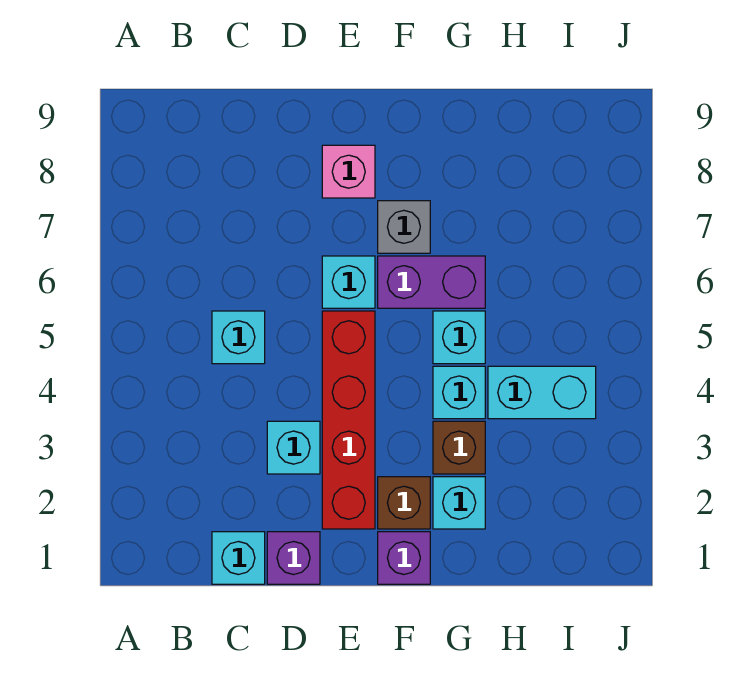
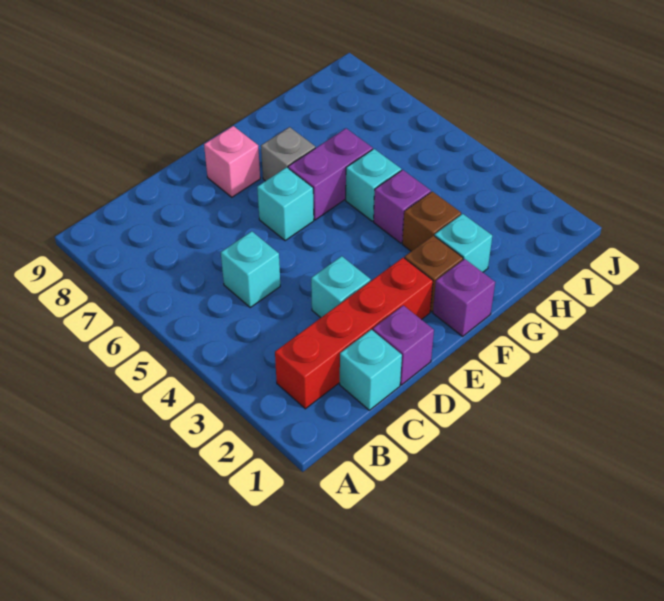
red brick E2:E5 level 1 -> red brick B2:E2 level 1
cyan brick G4 level 1 -> purple brick G4 level 1
cyan brick H4:I4 level 1 -> none

